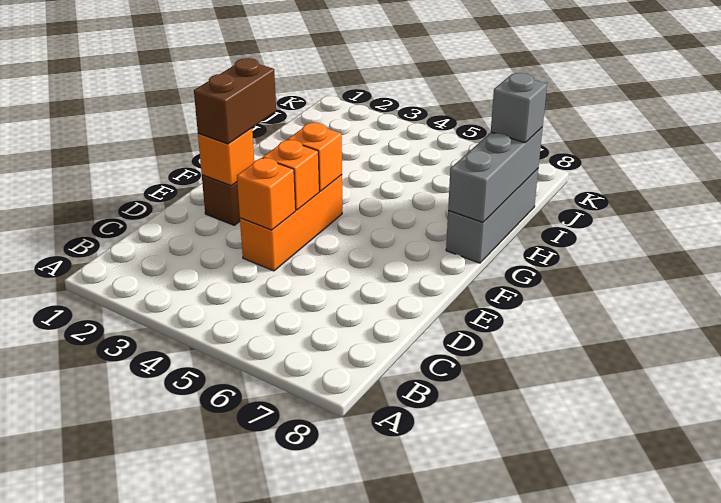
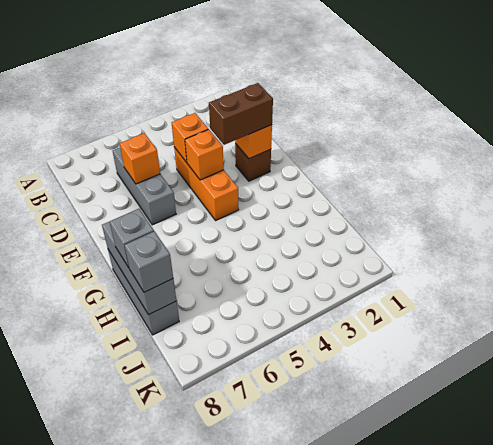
none -> grey brick C6:E6 level 1
brown brick E2:F2 level 3 -> brown brick E2:E3 level 3
orange brick F4 level 2 -> orange brick D6 level 2
none -> grey brick H8 level 3

